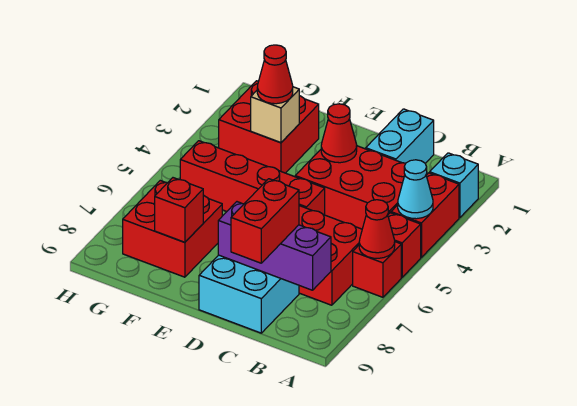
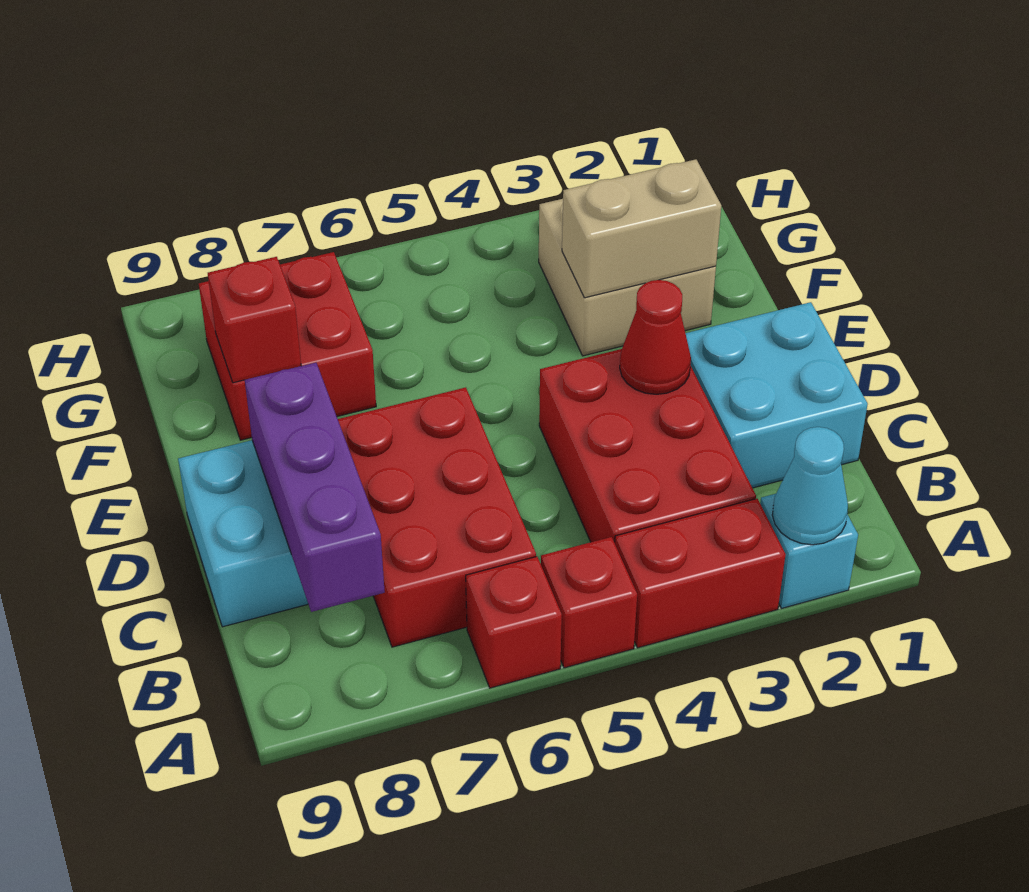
cyan cone A4 level 2 -> cyan cone A2 level 2
red cone A6 level 2 -> none
cyan brick C1:C2 level 1 -> cyan brick C1:D2 level 1
red brick C8:C9 level 3 -> none
red brick D5:G5 level 1 -> none
red brick F2:G3 level 1 -> tan brick F2:G3 level 1
tan brick F3 level 2 -> tan brick F2:F3 level 2
red cone F3 level 3 -> none

